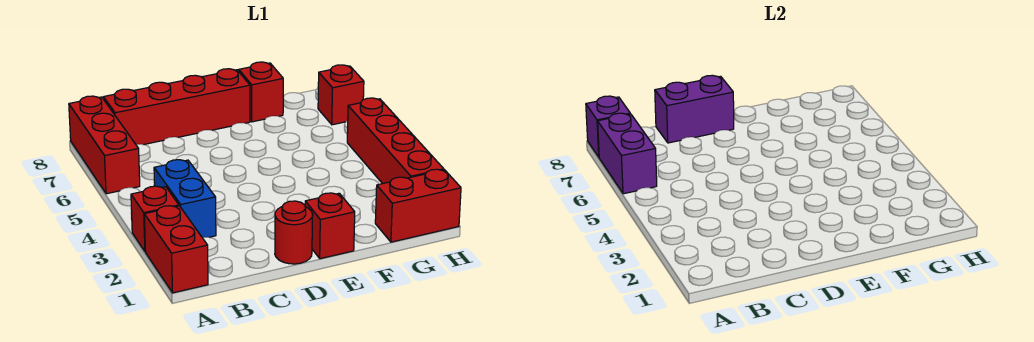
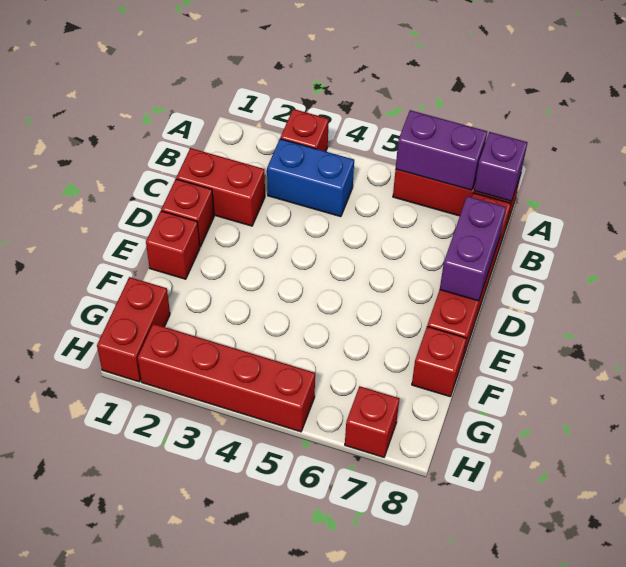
red brick A1:A2 level 1 -> red brick C1:C2 level 1
red round brick D1 level 1 -> red brick D1 level 1

